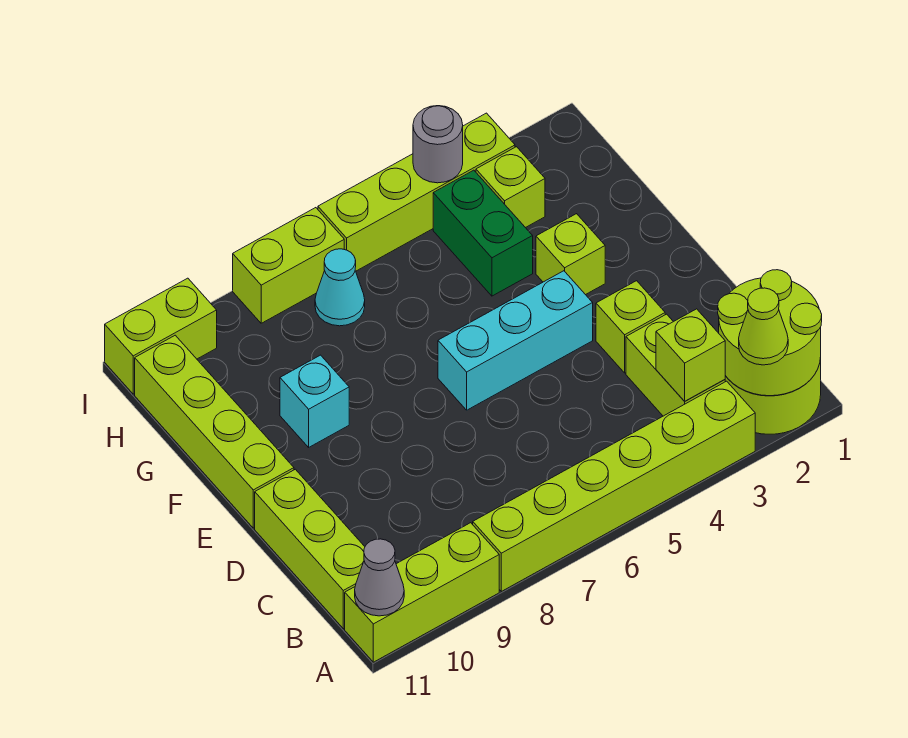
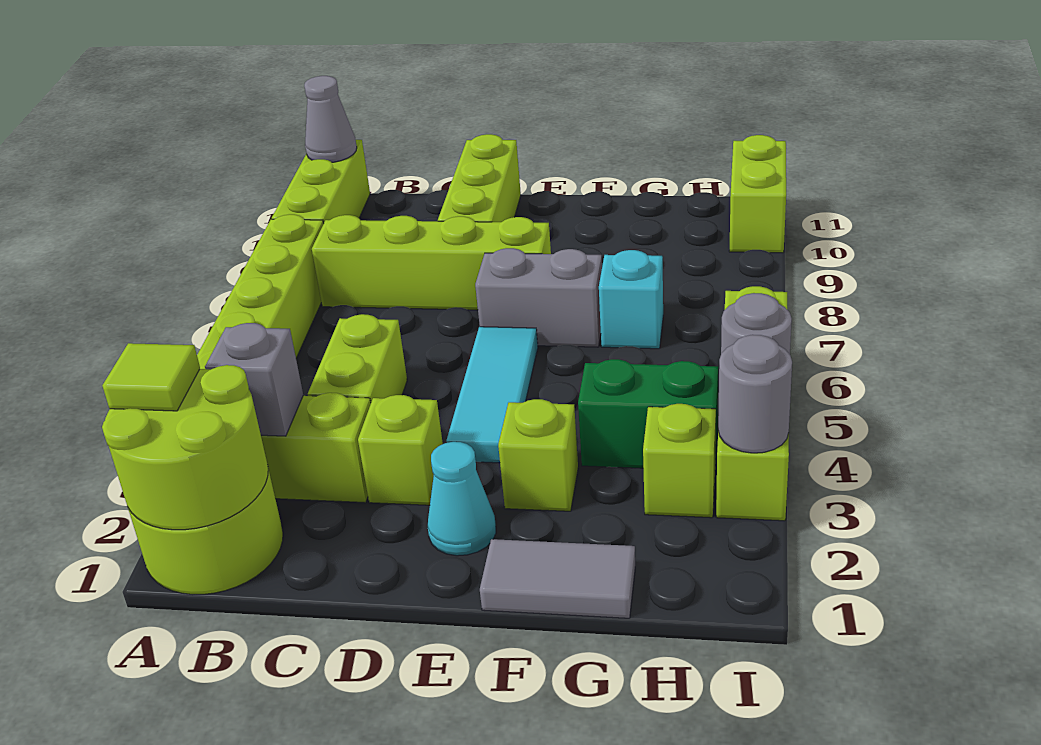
lime cone A2 level 3 -> lime tile A2 level 3
lime brick B3 level 2 -> grey brick B3 level 2
lime brick B11:D11 level 1 -> lime brick D9:D11 level 1
cyan brick E4:E6 level 1 -> cyan tile E4:E6 level 1
none -> grey brick E7:F7 level 1
lime brick E11:H11 level 1 -> lime brick B8:E8 level 1
none -> grey tile F1:G1 level 1
cyan brick F9 level 1 -> cyan brick G7 level 1
cyan cone H7 level 1 -> cyan cone E2 level 1
none -> grey round brick I3 level 2
lime brick I7:I8 level 1 -> lime brick C4:C5 level 1

